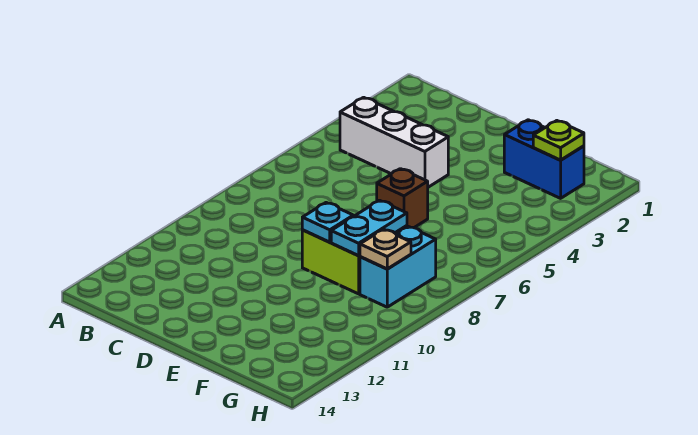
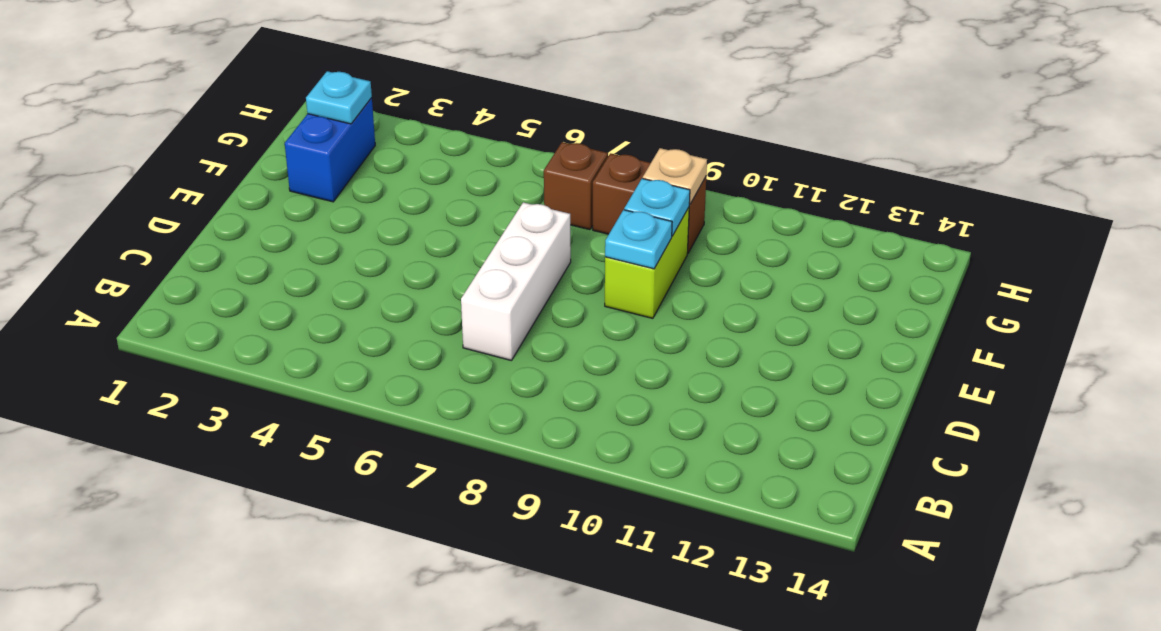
white brick B4:D4 level 1 -> white brick C7:E7 level 1
brown brick E6 level 1 -> brown brick G7 level 1
cyan plate F8:F9 level 2 -> cyan plate F9 level 2
lime plate G2 level 2 -> cyan plate G2 level 2
cyan brick G8:G9 level 1 -> brown brick G8:G9 level 1

